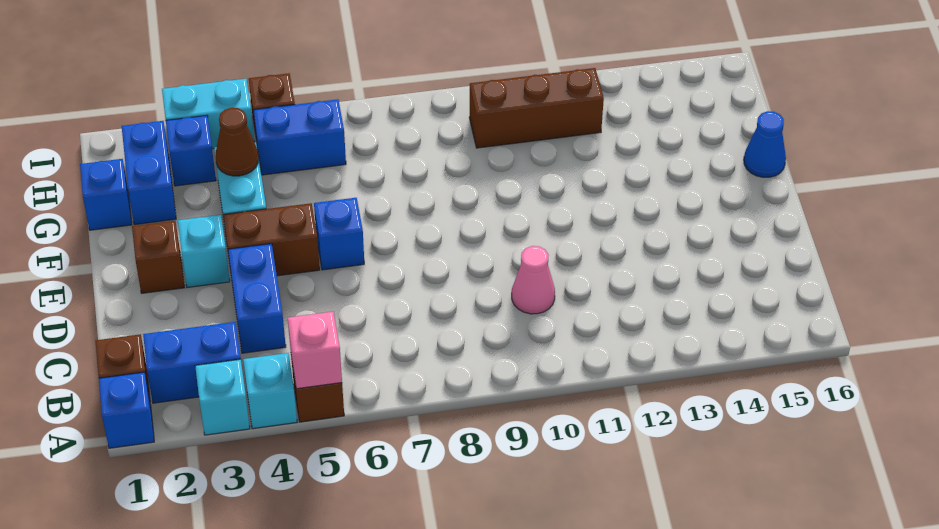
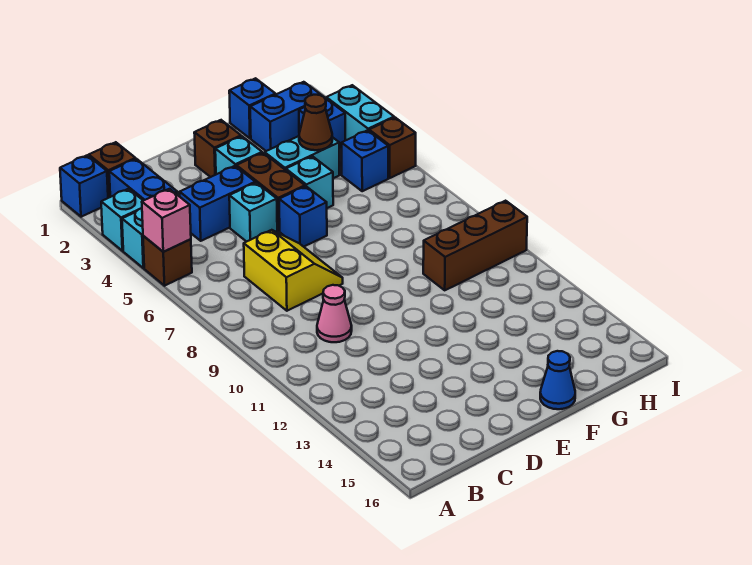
none -> yellow slope C7:D8 level 1 top C
none -> cyan brick D5 level 1
none -> cyan brick F5 level 1
blue brick H5:H6 level 1 -> blue brick H5 level 1
brown brick H10:H12 level 1 -> brown brick G10:I10 level 1

